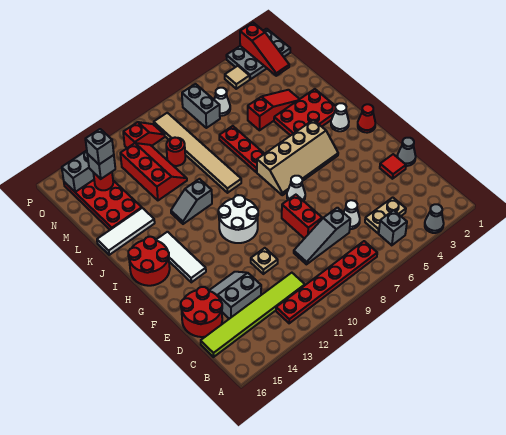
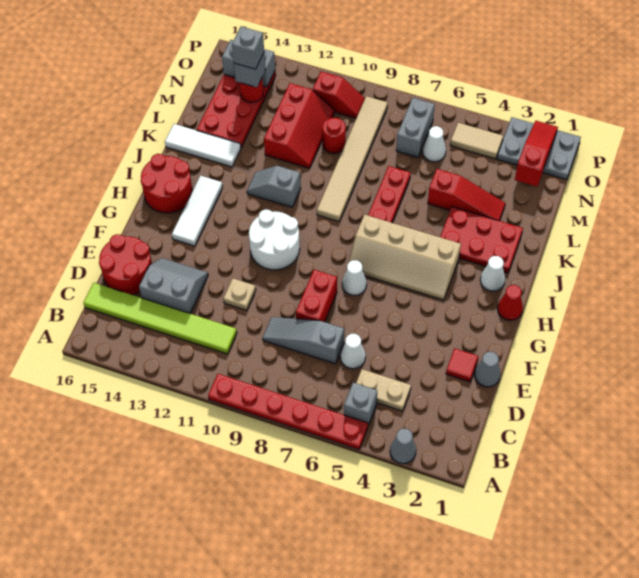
red plate B7:B12 level 1 -> red plate A5:A10 level 1
red slope N2:P2 level 2 top P -> red slope N2:P2 level 2 top N
tan tile O4 level 1 -> tan tile O4:O5 level 1

